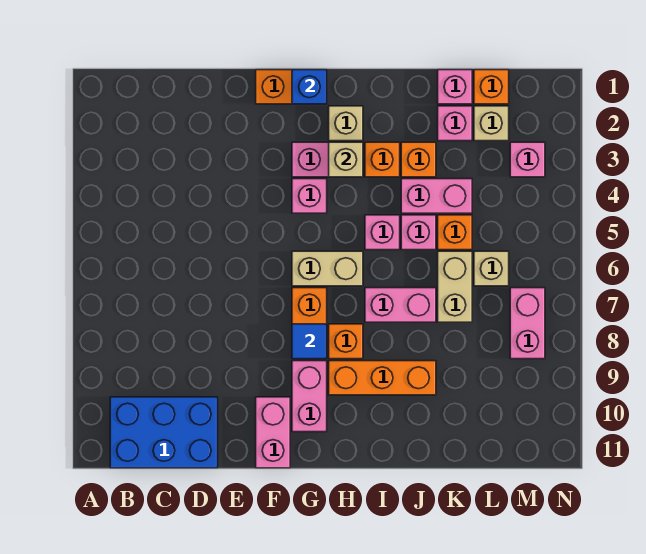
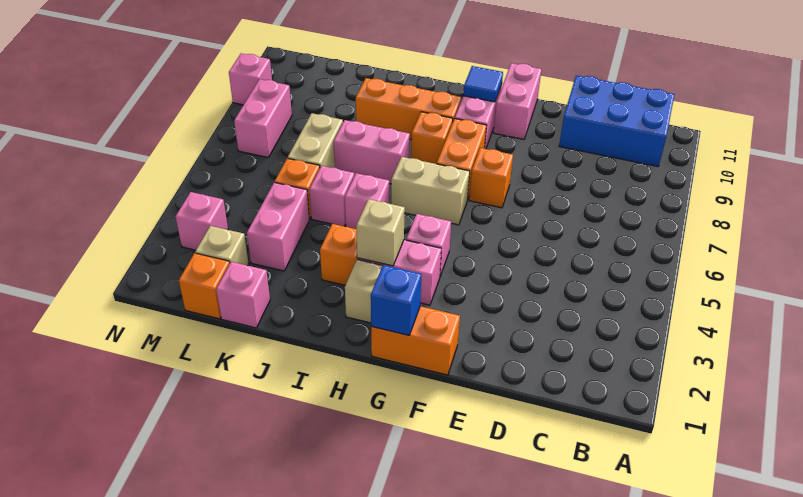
blue tile G8 level 2 -> blue tile G10 level 2
orange brick J3 level 1 -> orange brick F7 level 1
pink brick J4:K4 level 1 -> pink brick K3:K4 level 1
pink brick K2 level 1 -> pink brick N9 level 1
tan brick L6 level 1 -> none

